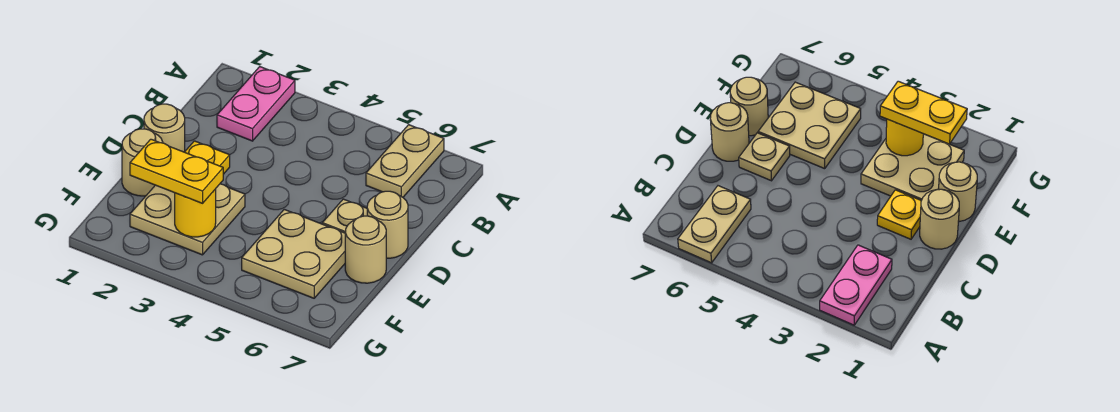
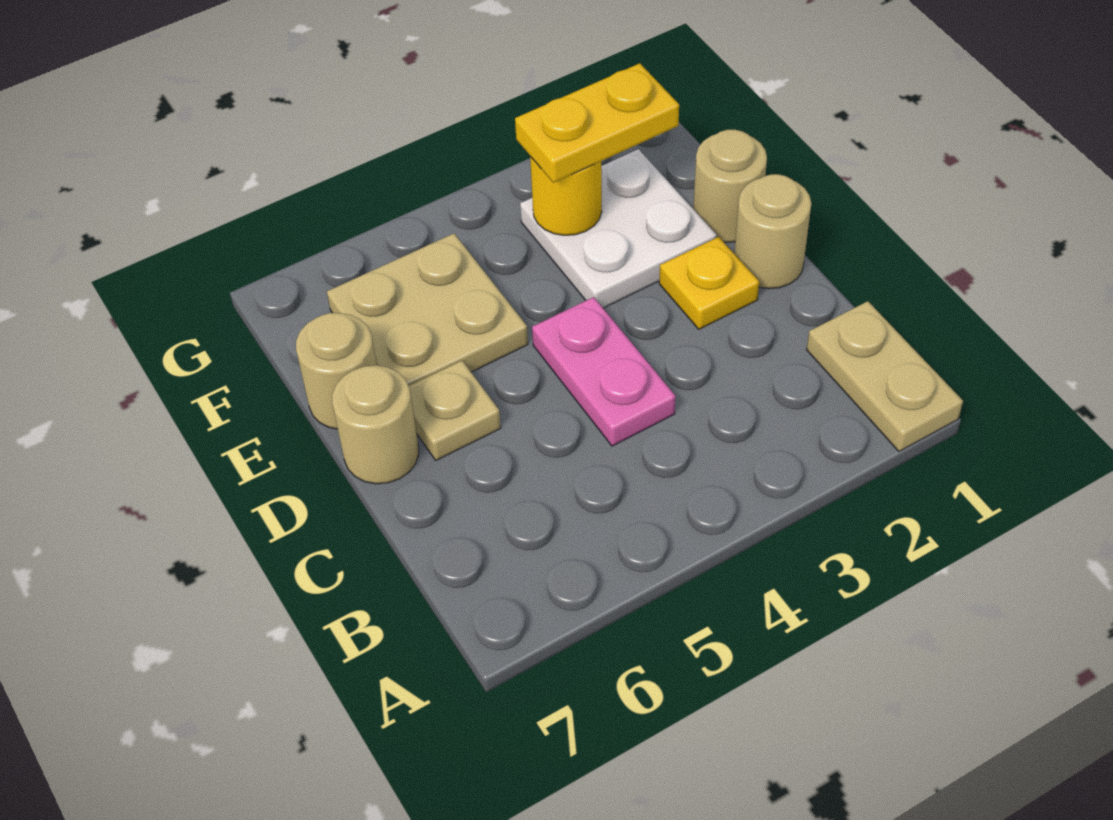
pink plate A2:B2 level 1 -> pink plate C4:D4 level 1
tan plate A6:B6 level 1 -> tan plate A1:B1 level 1
tan plate E2:F3 level 1 -> white plate E2:F3 level 1

